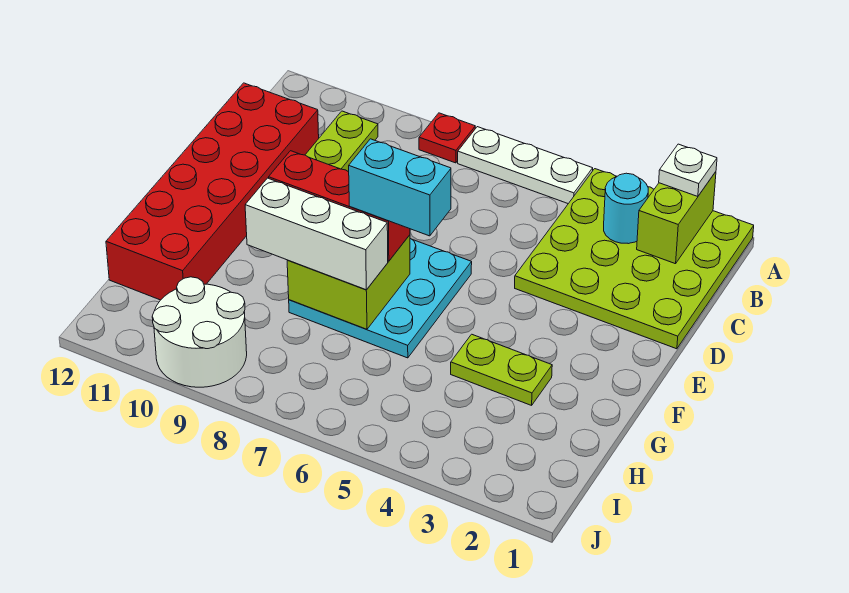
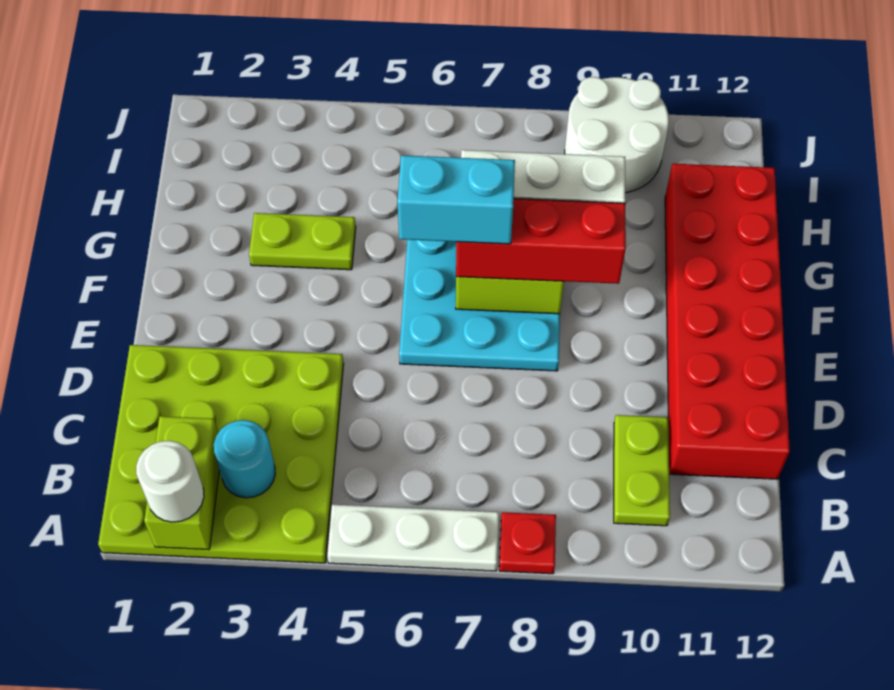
white plate A2 level 3 -> white round brick A2 level 3

